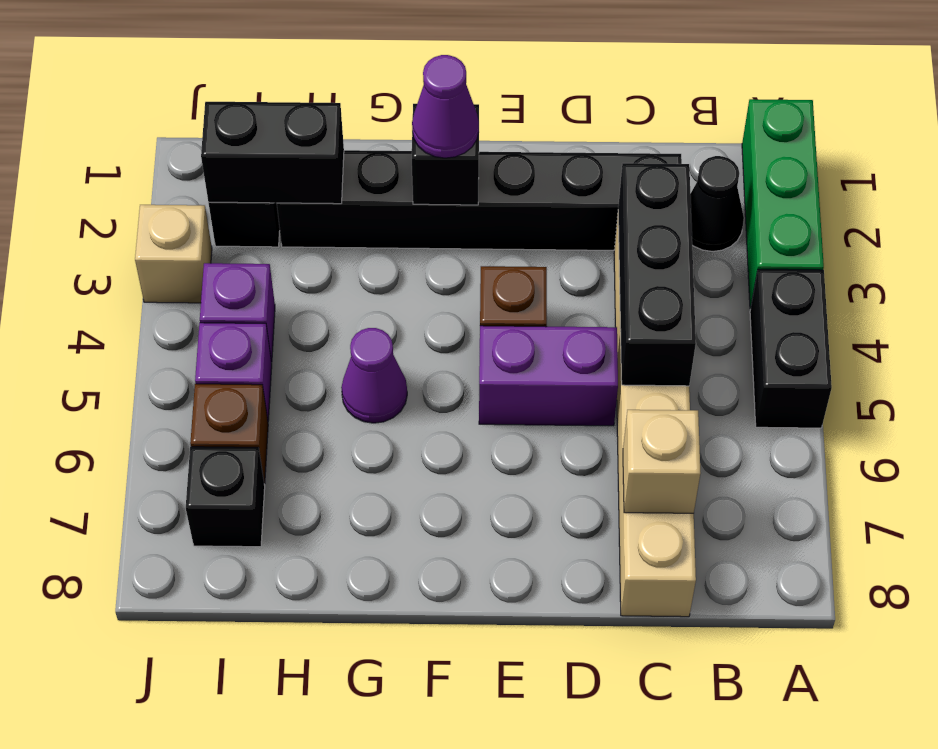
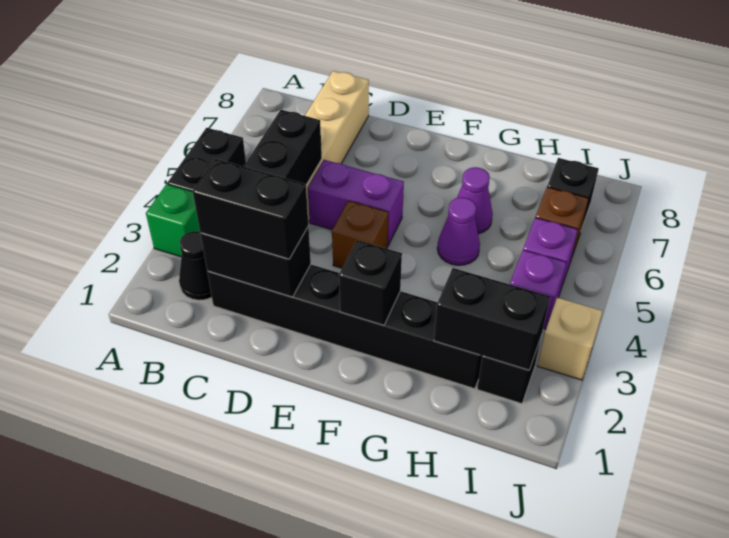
green brick A1:A3 level 1 -> green brick A3 level 1
none -> black brick C2:D2 level 2
none -> black brick C2:D2 level 3
tan brick C7 level 2 -> none
purple cone F2 level 3 -> purple cone G6 level 1

